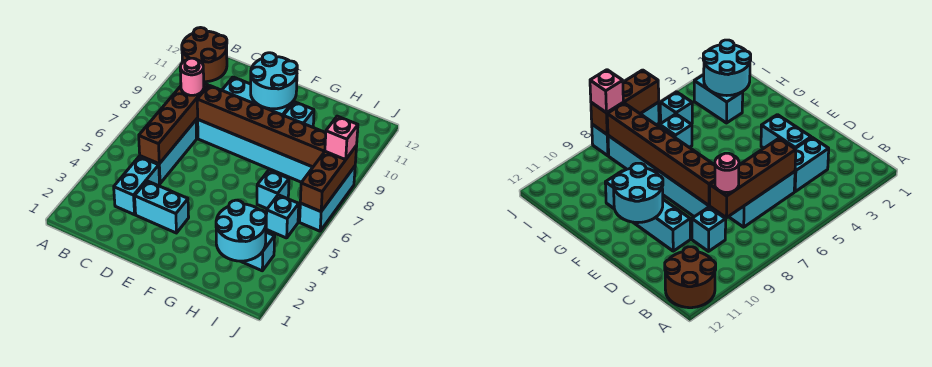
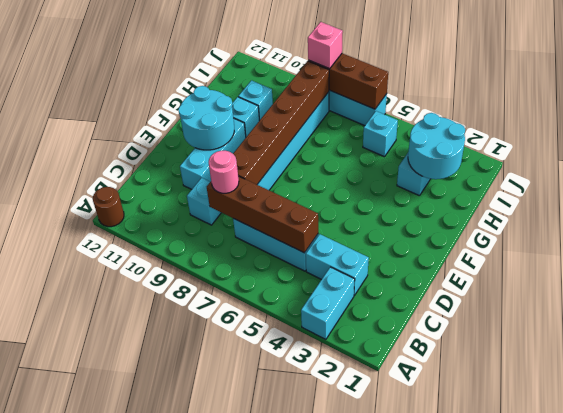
brown round brick A11:B12 level 1 -> brown round brick A12 level 1
cyan brick D3:E3 level 1 -> cyan brick A3:B3 level 1
cyan brick H6 level 1 -> cyan brick H10 level 1

